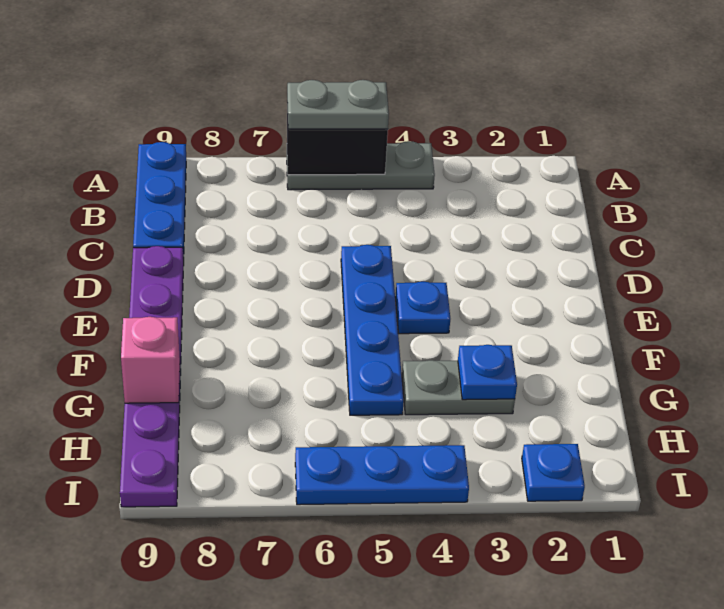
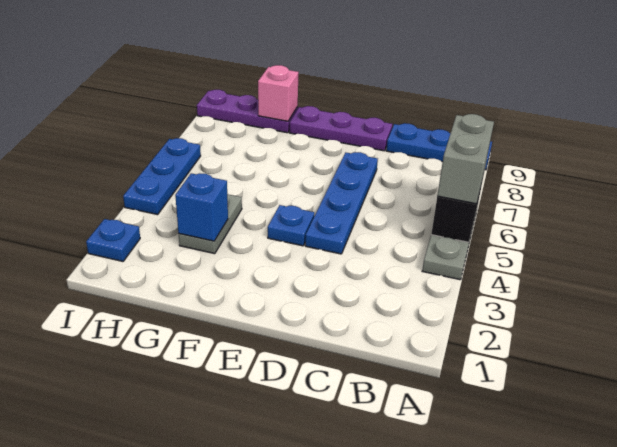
grey plate A5:A6 level 3 -> grey brick A5:A6 level 3
blue plate D5:G5 level 1 -> blue plate D4:D7 level 1
blue plate G3 level 2 -> blue brick G3 level 2

